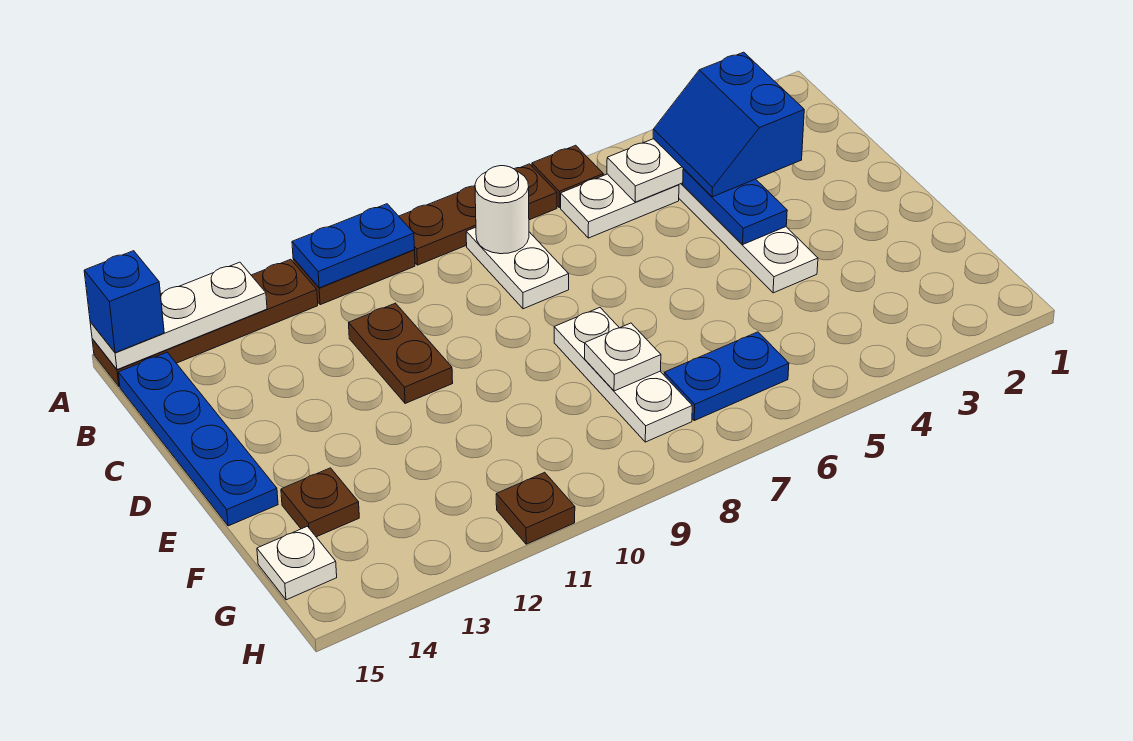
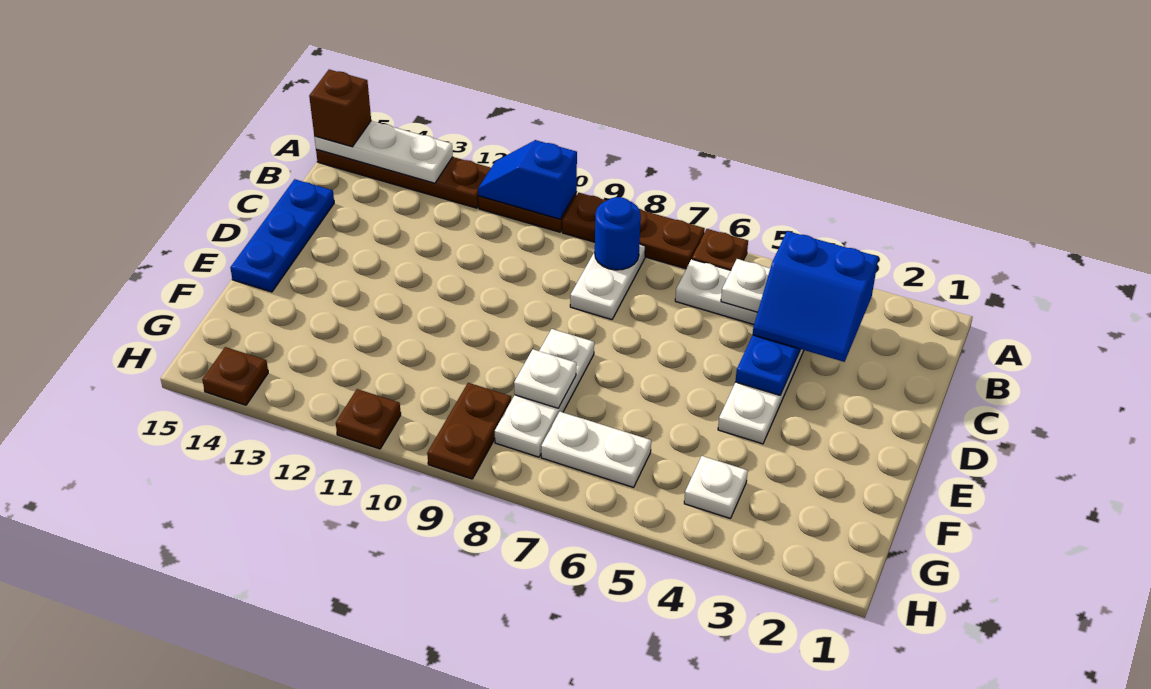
blue plate A10:A11 level 2 -> blue slope A10:A11 level 2 top 10
blue brick A15 level 3 -> brown brick A15 level 3
blue slope B3:C4 level 3 top 3 -> blue slope B3:C4 level 3 top B
white round brick B8 level 2 -> blue round brick B8 level 2
blue plate B15:E15 level 1 -> blue plate C15:E15 level 1
brown plate C11:D11 level 1 -> brown plate G9:H9 level 1
brown plate F14 level 1 -> brown plate H14 level 1
blue plate G6:G7 level 1 -> white plate G6:G7 level 1
white plate G15 level 1 -> white plate G4 level 1

